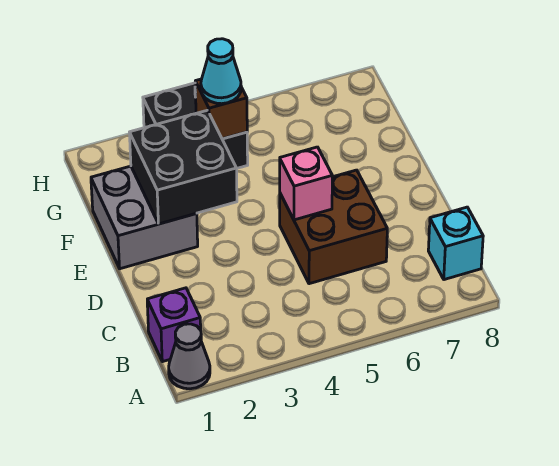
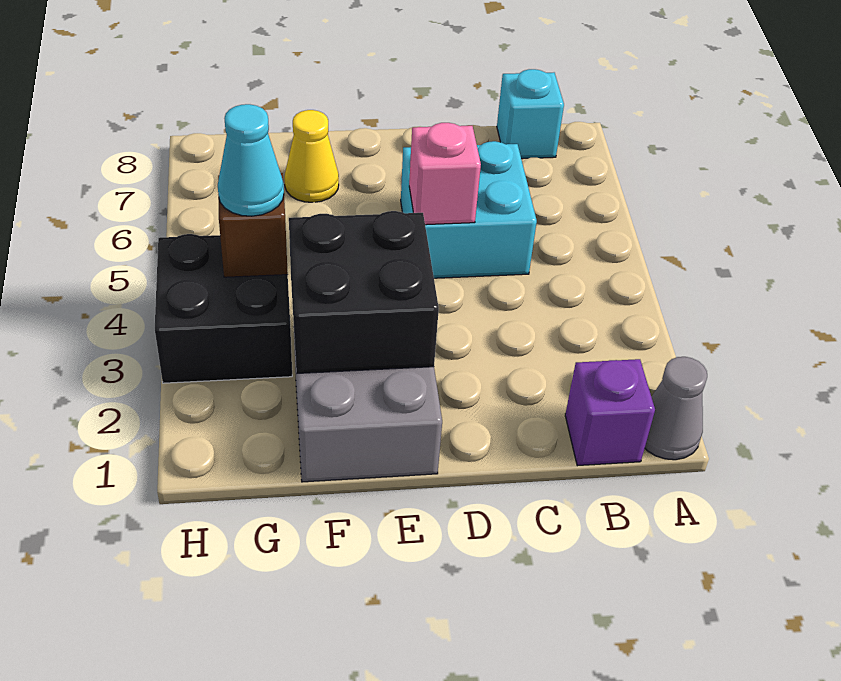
brown brick C5:D6 level 1 -> cyan brick C5:D6 level 1
none -> yellow cone F7 level 1

